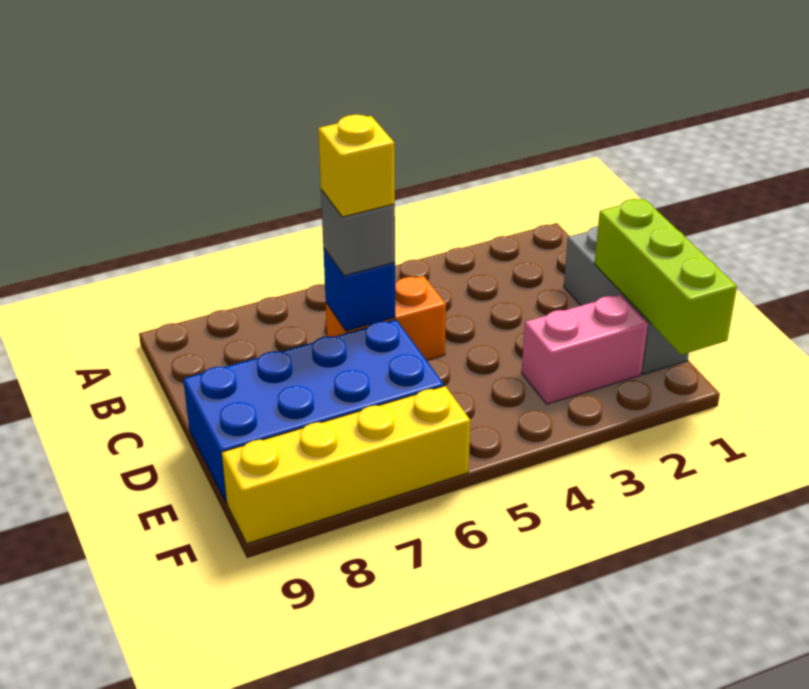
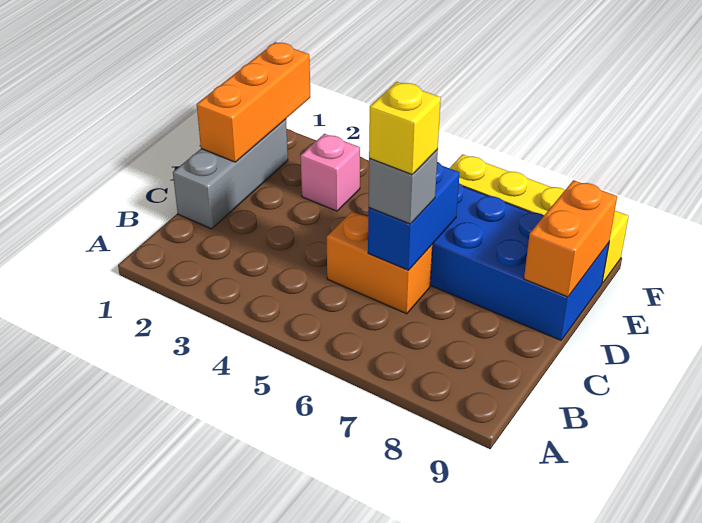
blue brick C6 level 2 -> blue brick C6:D6 level 2
lime brick D1:F1 level 2 -> orange brick D1:F1 level 2
none -> orange brick D9:E9 level 2
pink brick E2:E3 level 1 -> pink brick E3 level 1

